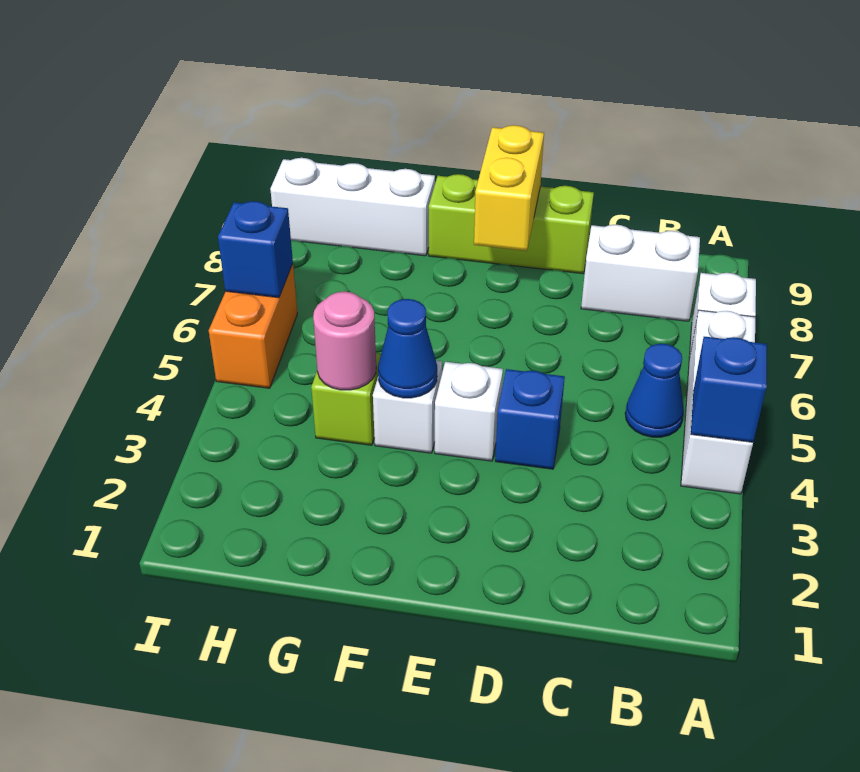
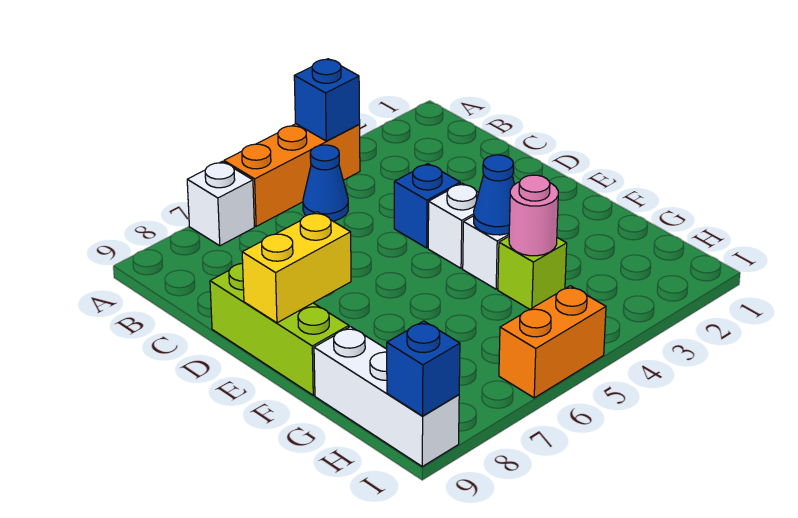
white brick A4:A6 level 1 -> orange brick A4:A6 level 1
white brick B8:C8 level 1 -> none
blue brick I6 level 2 -> blue brick I9 level 2

